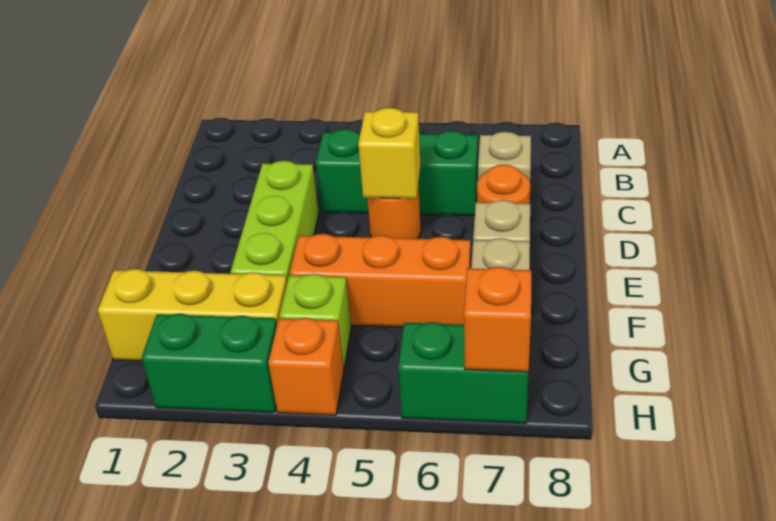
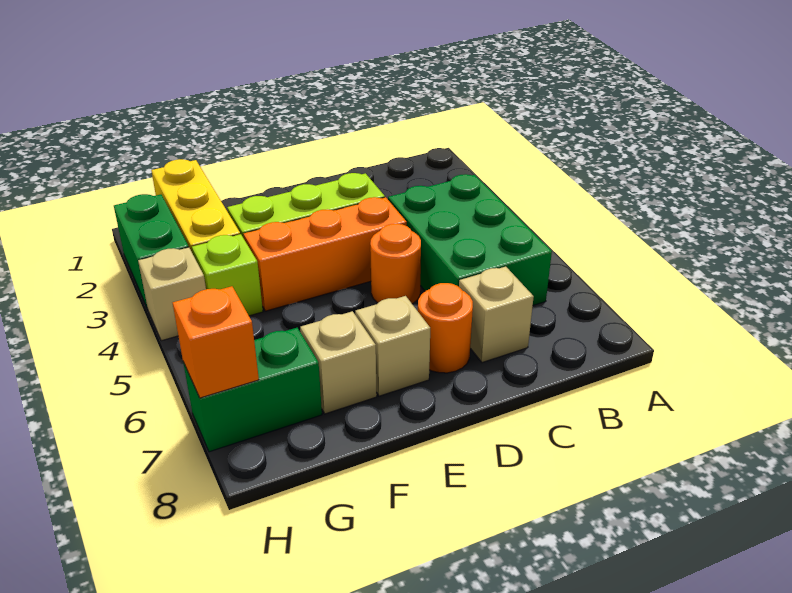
green brick C4:C6 level 1 -> green brick B4:C6 level 1
yellow brick D5 level 2 -> none
orange brick F4:F6 level 1 -> orange brick D4:F4 level 1
orange brick H4 level 1 -> tan brick H4 level 1
green brick H6:H7 level 1 -> green brick G7:H7 level 1

